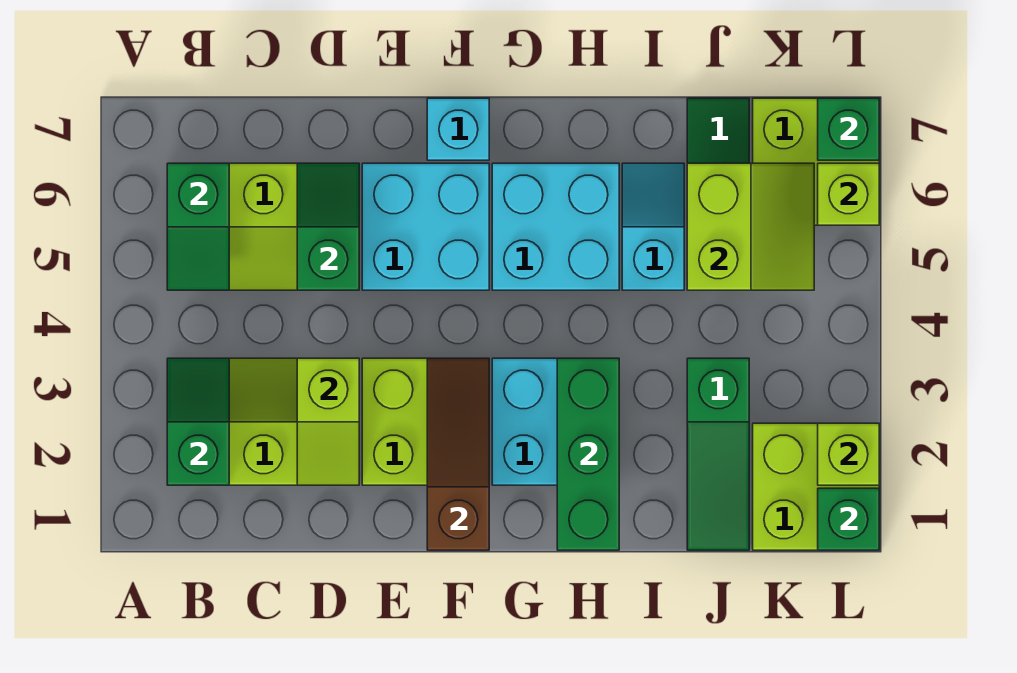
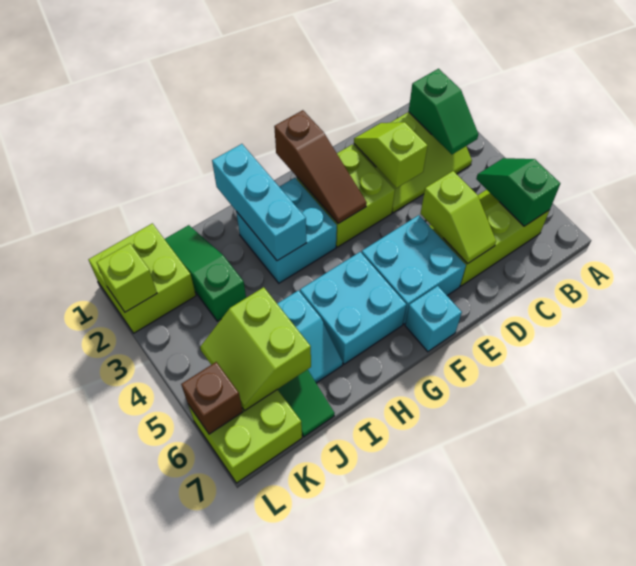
green slope D5:D6 level 2 top 5 -> lime slope D5:D6 level 2 top 5
green brick H1:H3 level 2 -> cyan brick H1:H3 level 2
green brick L1 level 2 -> none
lime brick L6 level 2 -> brown brick L6 level 2
green brick L7 level 2 -> none

